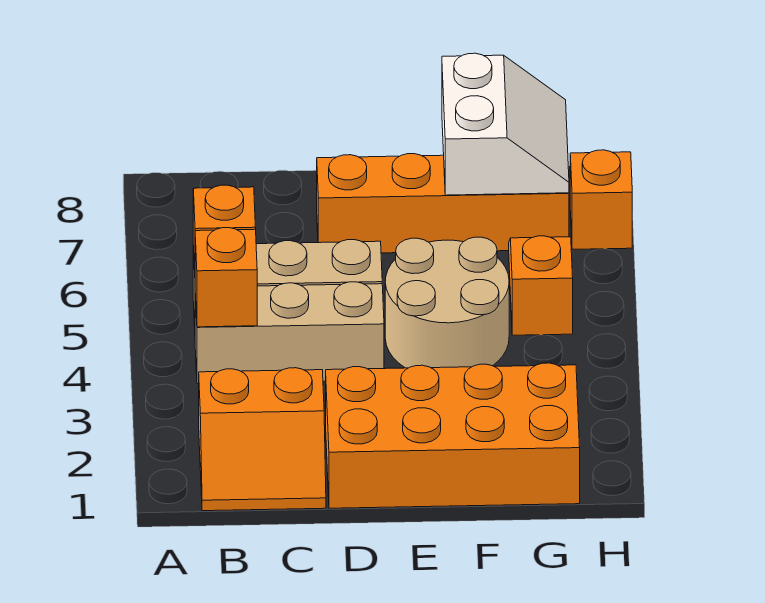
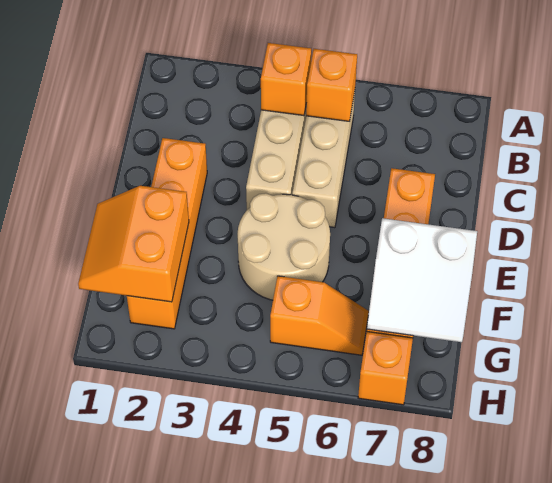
orange slope B1:C2 level 1 top 2 -> orange slope F1:G2 level 2 top 2
orange brick D1:G2 level 1 -> orange brick D2:G2 level 1

